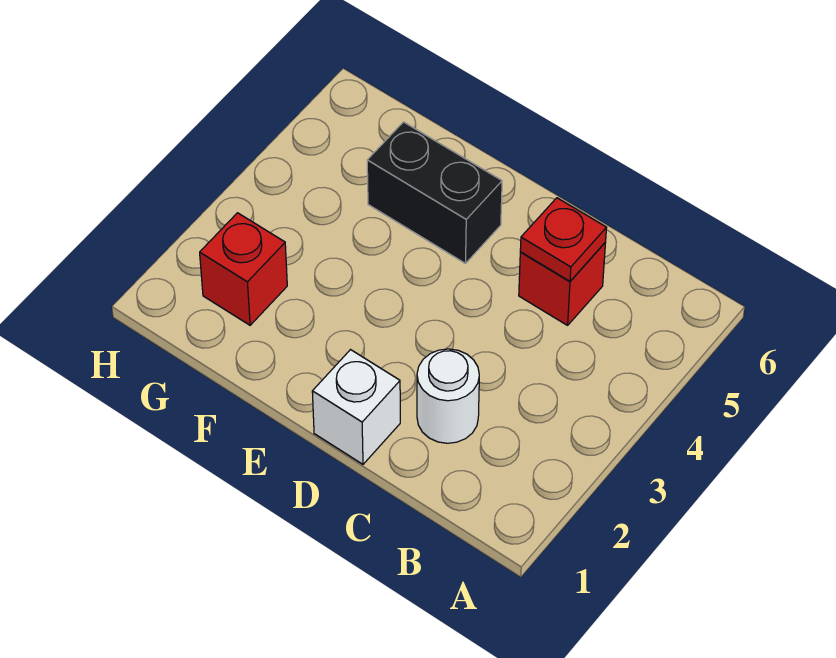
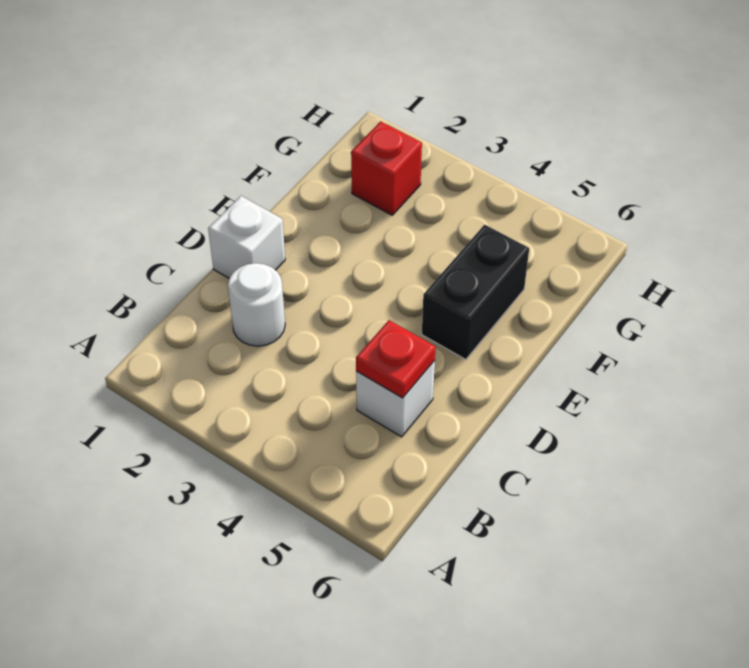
red brick C5 level 1 -> white brick C5 level 1

